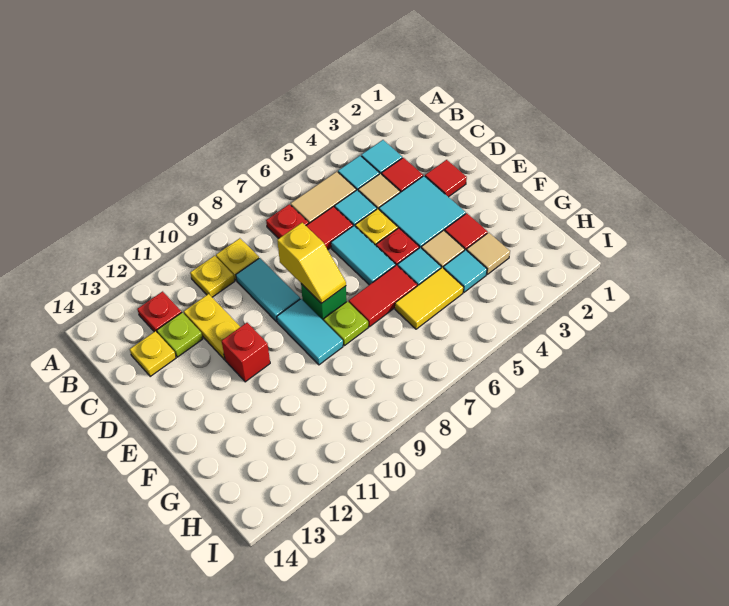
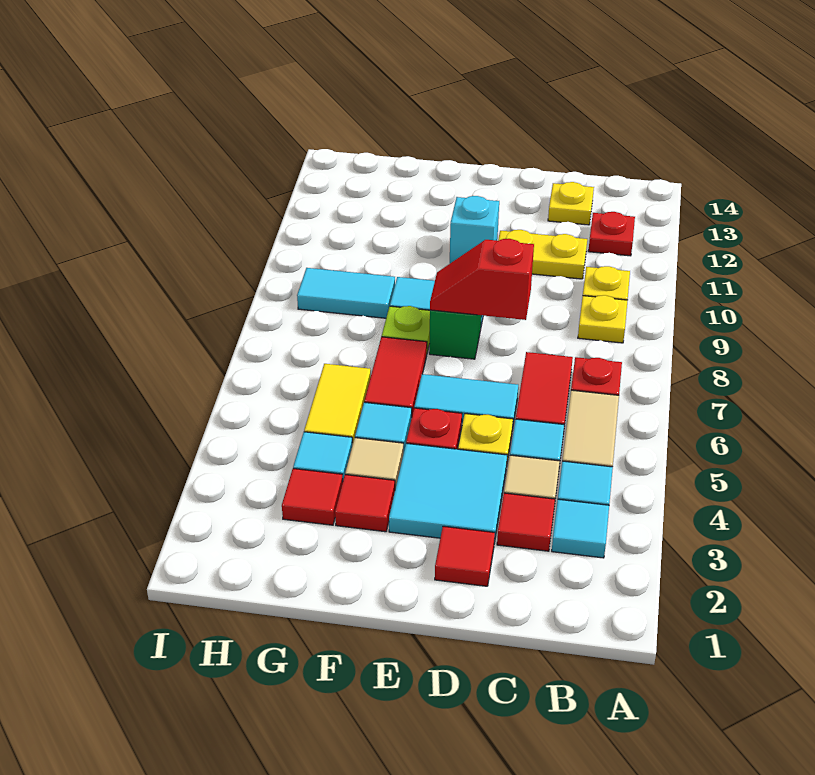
cyan tile C9:D9 level 1 -> cyan tile G9:H9 level 1
lime plate C12 level 1 -> none
yellow slope D8:E8 level 2 top D -> red slope D8:E8 level 2 top D
red brick E11 level 1 -> cyan brick E11 level 1
tan tile G3 level 1 -> red tile G3 level 1

